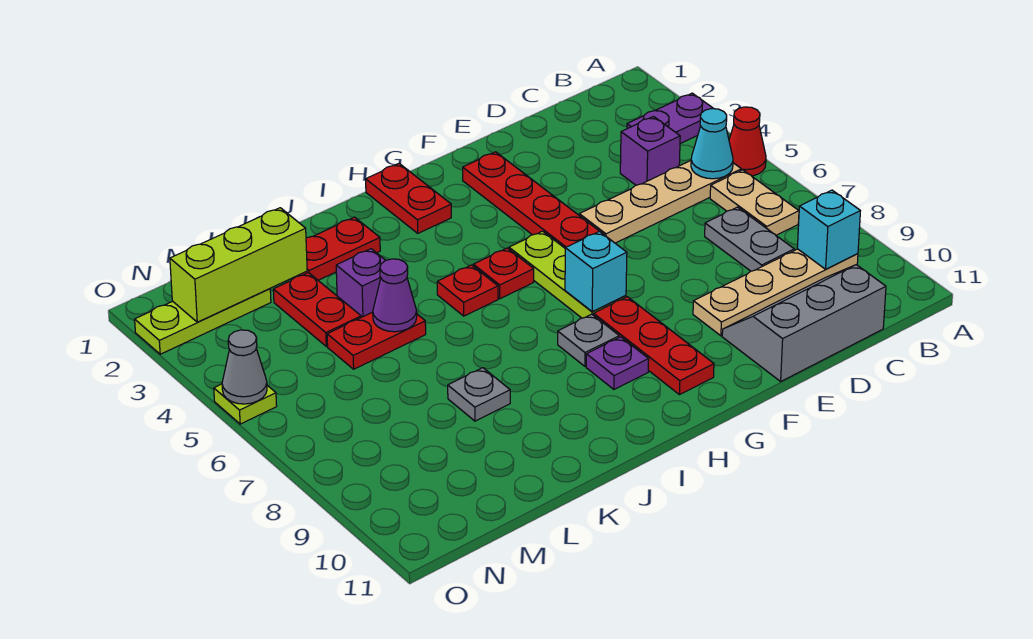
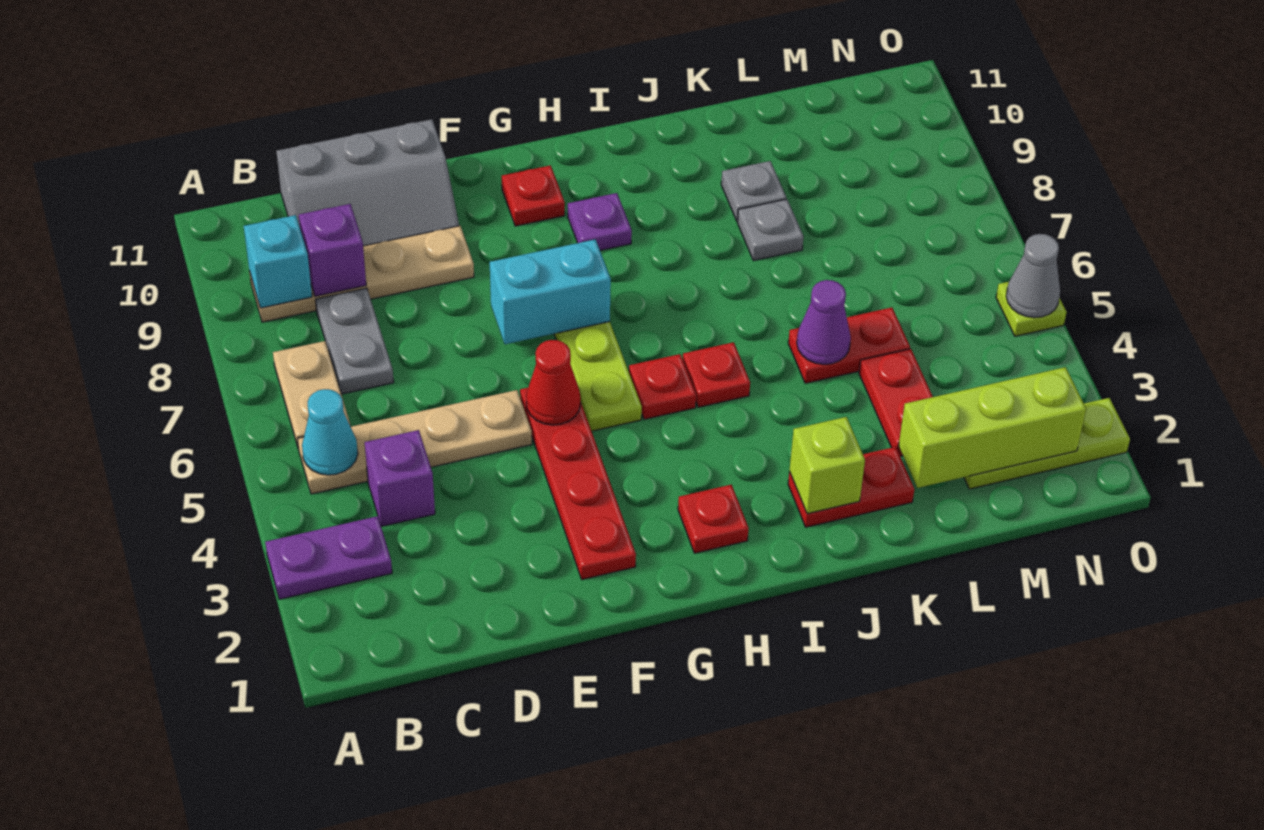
red cone A5 level 1 -> red cone F5 level 2
cyan brick G7 level 2 -> cyan brick F7:G7 level 2
red plate G8:G10 level 1 -> red plate G10 level 1
red plate H1:H2 level 1 -> red plate H2 level 1
grey plate H8 level 1 -> grey plate K9 level 1
none -> lime brick J2 level 2
purple brick K4 level 1 -> purple brick C9 level 2

